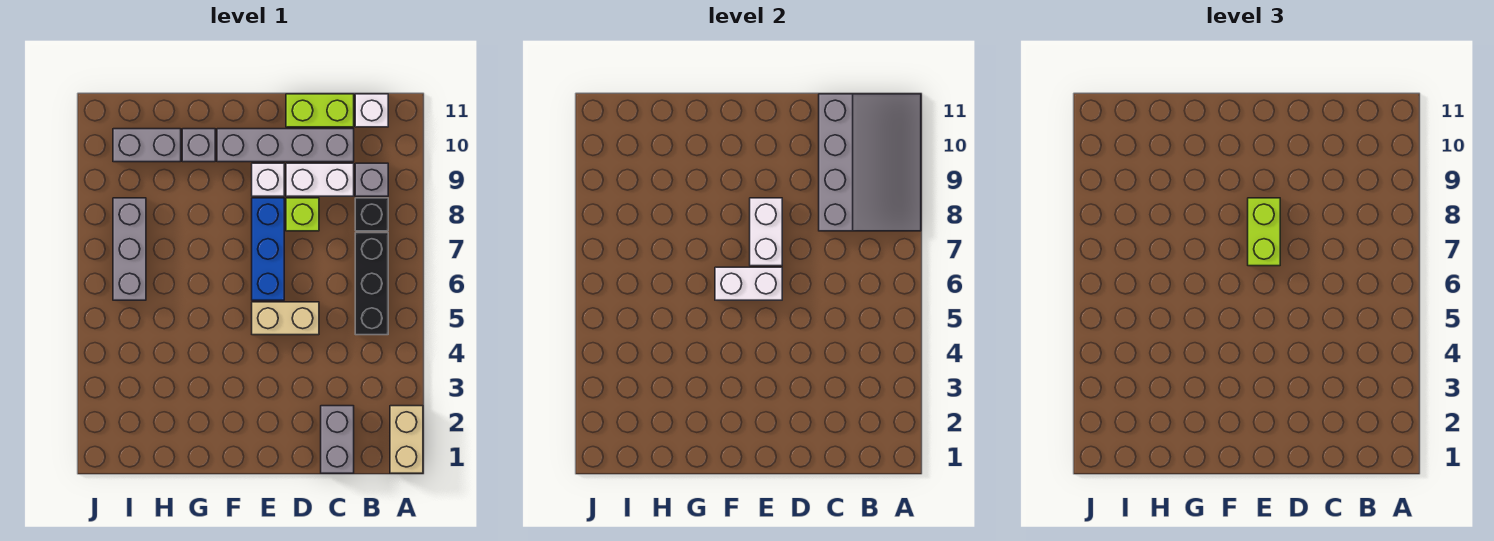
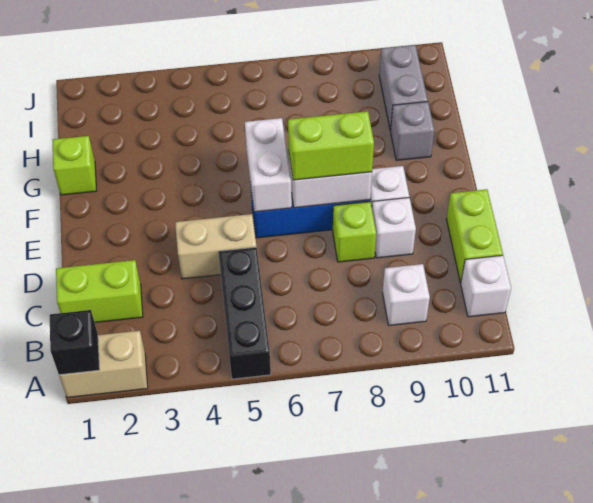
grey slope A8:C11 level 2 top C -> none
black brick B5:B7 level 1 -> black brick A5:C5 level 1
black brick B8 level 1 -> black brick A1 level 2
grey brick B9 level 1 -> white brick B9 level 1
grey brick C1:C2 level 1 -> lime brick C1:C2 level 1
white brick C9:D9 level 1 -> white brick D9 level 1
grey brick C10:F10 level 1 -> none
tan brick D5:E5 level 1 -> tan brick D4:D5 level 1
none -> lime brick G1 level 1
grey brick I6:I8 level 1 -> none

